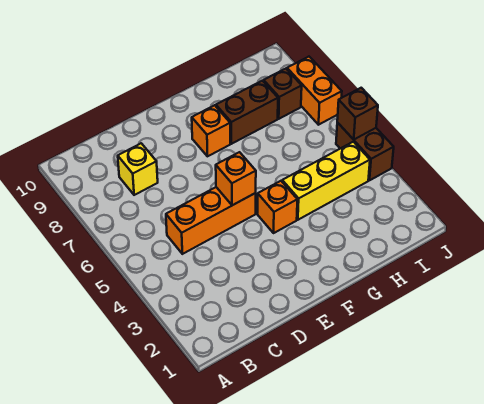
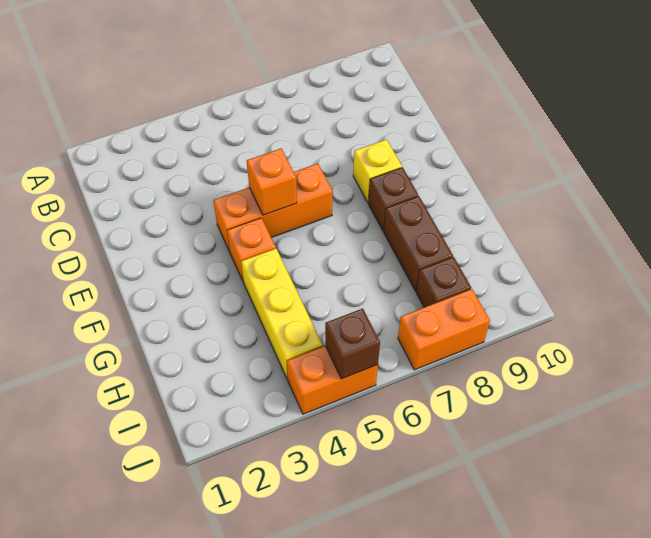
orange brick C5:E5 level 1 -> orange brick E4:E6 level 1
yellow brick C8 level 1 -> yellow brick E8 level 1
orange brick F8 level 1 -> brown brick F8 level 1
brown brick J4:J5 level 1 -> orange brick J4:J5 level 1

